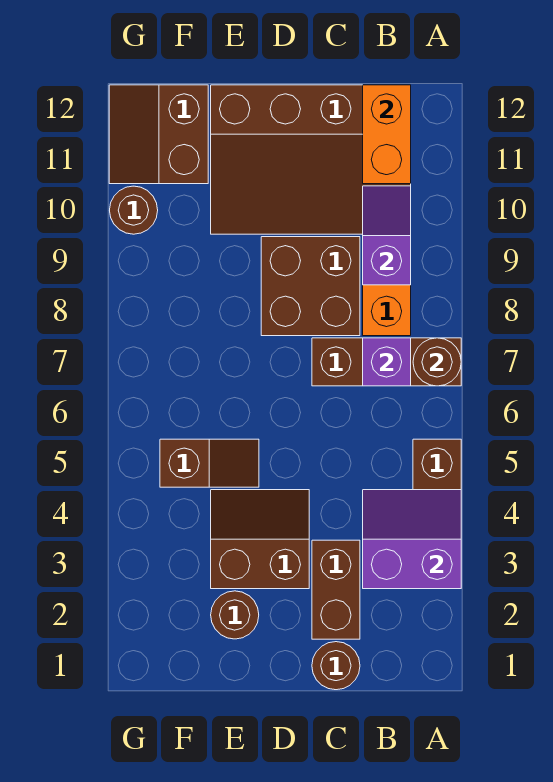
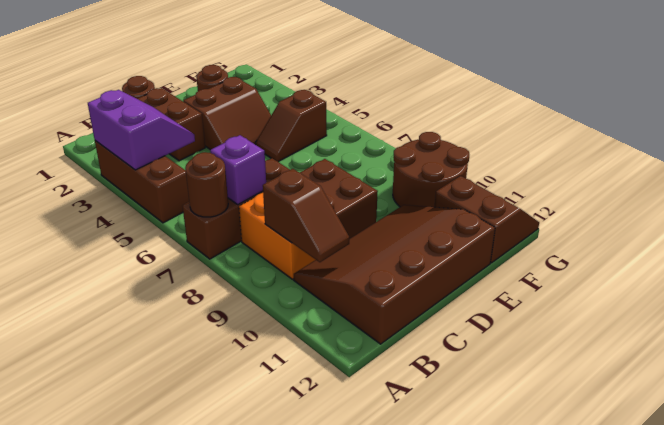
purple slope A3:B4 level 2 top 3 -> purple slope A3:B4 level 2 top A
purple slope B9:B10 level 2 top 9 -> brown slope B9:B10 level 2 top 9
orange brick B11:B12 level 2 -> none
brown round brick G10 level 1 -> brown round brick F9:G10 level 1

